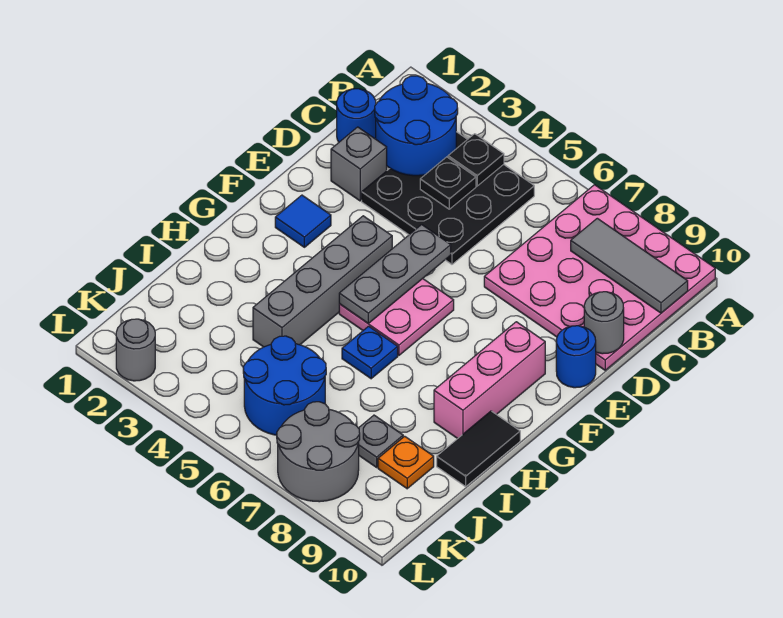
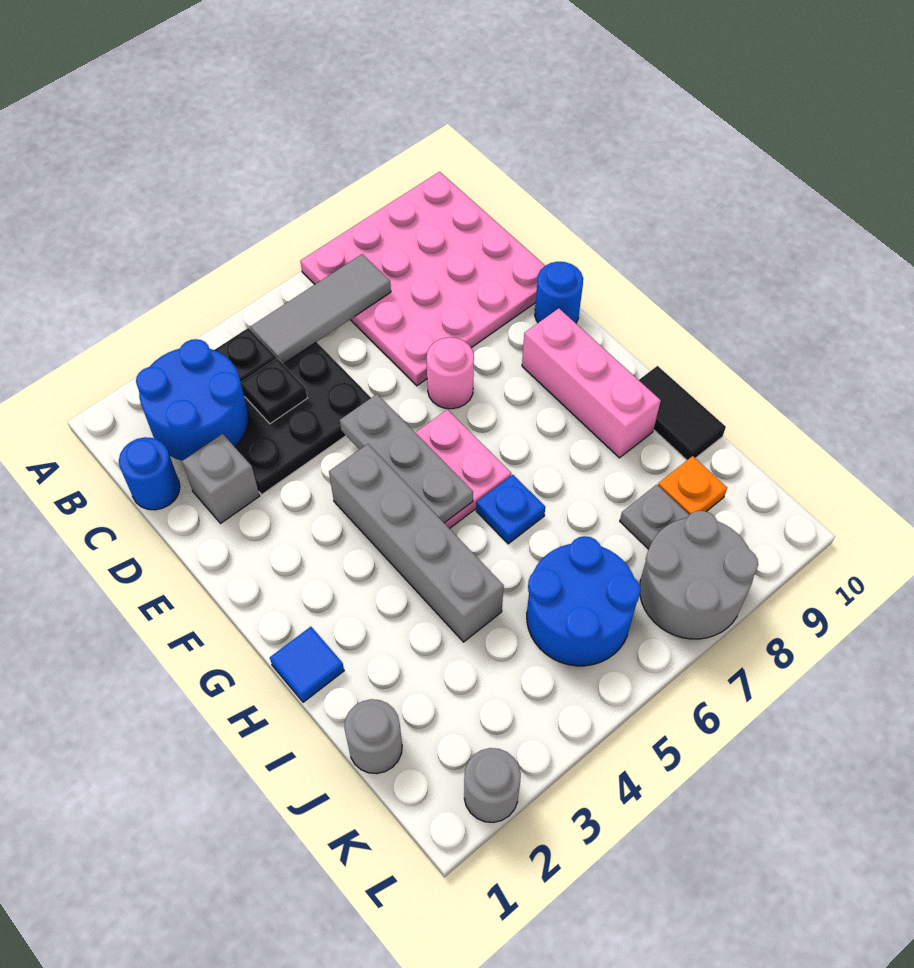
grey tile B8:B10 level 2 -> grey tile B5:B7 level 2
grey round brick D10 level 2 -> grey round brick J1 level 1
none -> pink round brick E7 level 1
blue tile F2 level 1 -> blue tile H1 level 1

